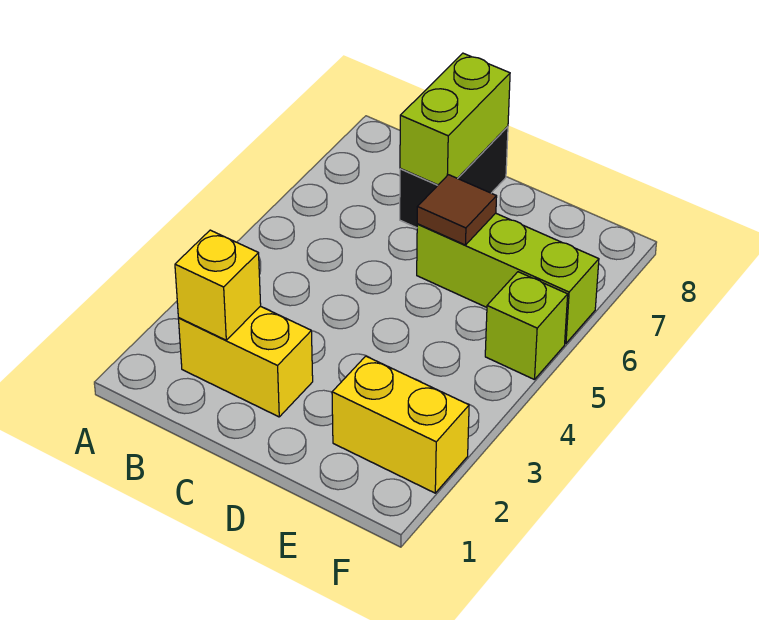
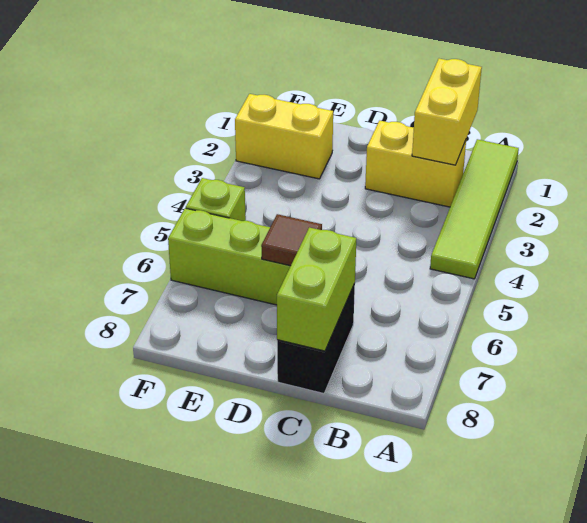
none -> lime tile A1:A4 level 1
yellow brick B2 level 2 -> yellow brick B1:B2 level 2

